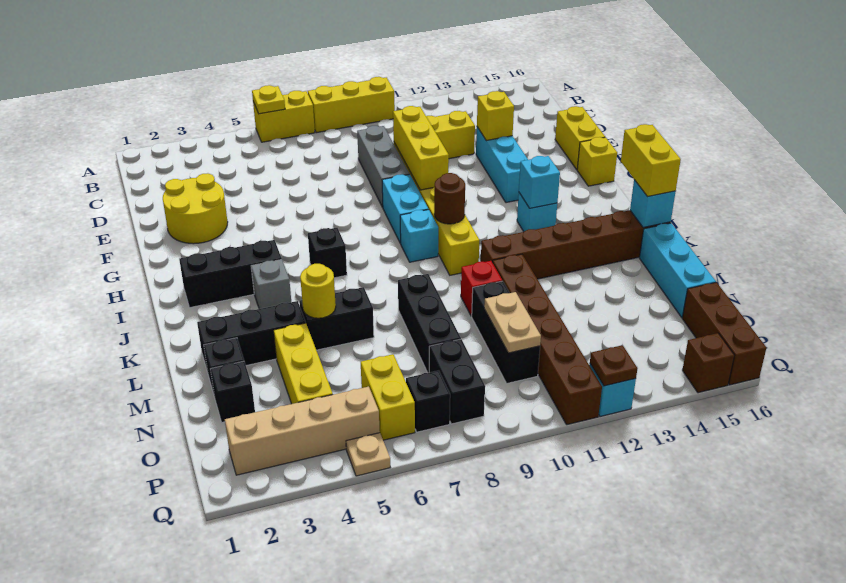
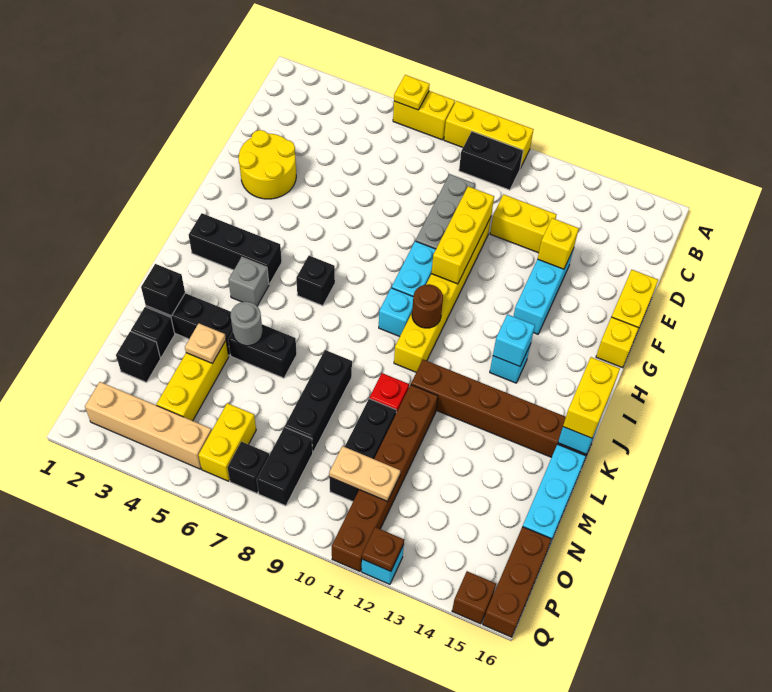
none -> black brick B9:B10 level 1
none -> black brick L2 level 2
yellow round brick L5 level 2 -> grey round brick L5 level 2
tan plate N10:O10 level 2 -> tan plate O10:O11 level 2
tan plate Q5 level 1 -> tan plate M4 level 2

